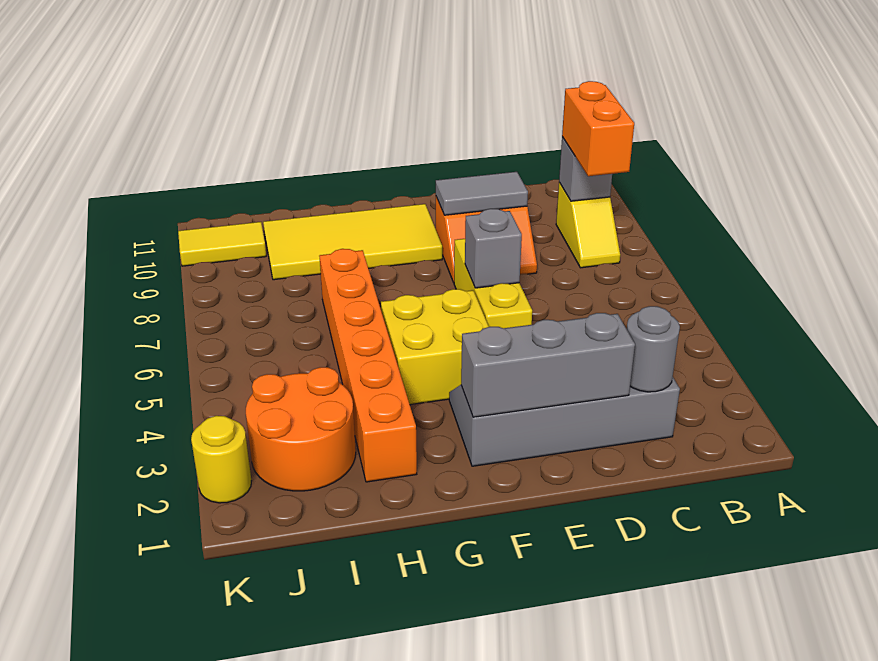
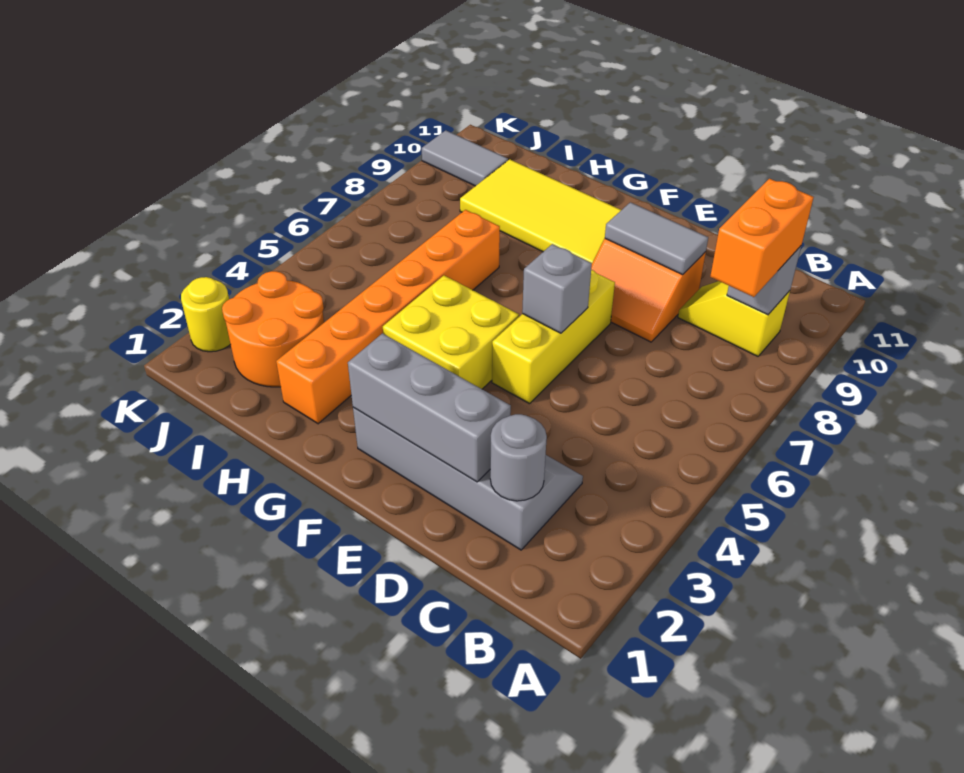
yellow slope B8:B9 level 1 top 9 -> yellow slope B9:C9 level 1 top B
yellow tile J10:K10 level 1 -> grey tile J10:K10 level 1

